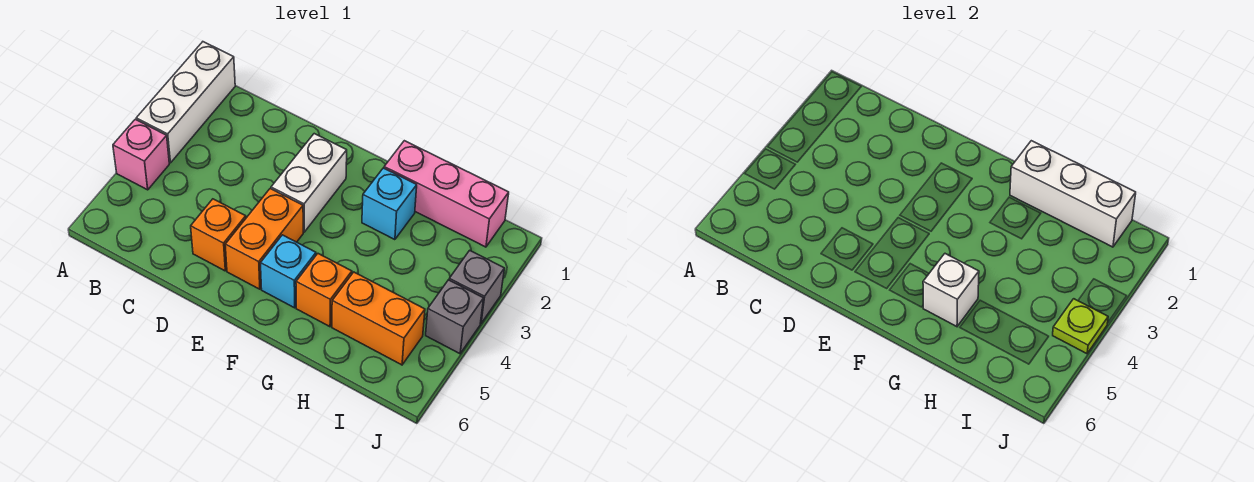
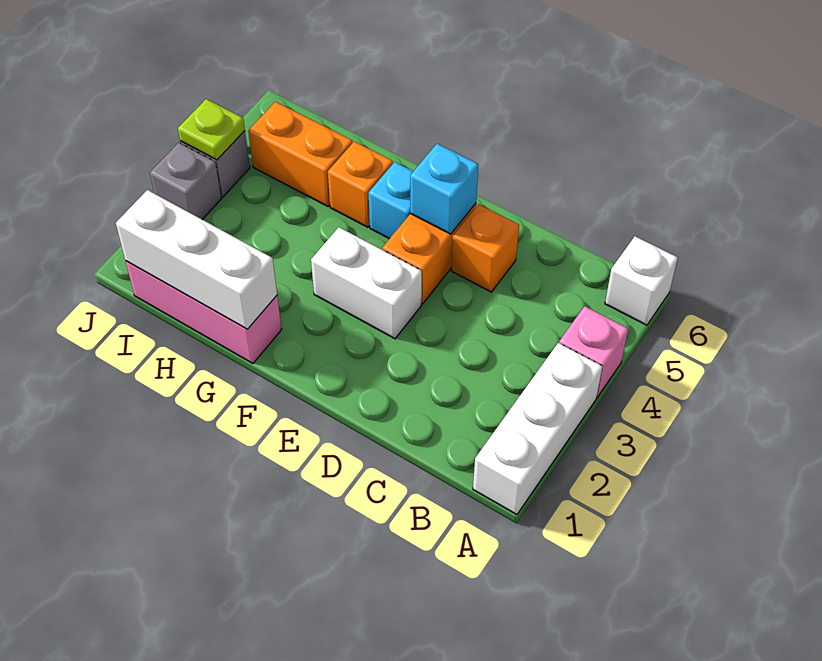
white brick E2:E3 level 1 -> white brick E3:F3 level 1
cyan brick G2 level 1 -> cyan brick E5 level 2
white brick G5 level 2 -> white brick A6 level 1

